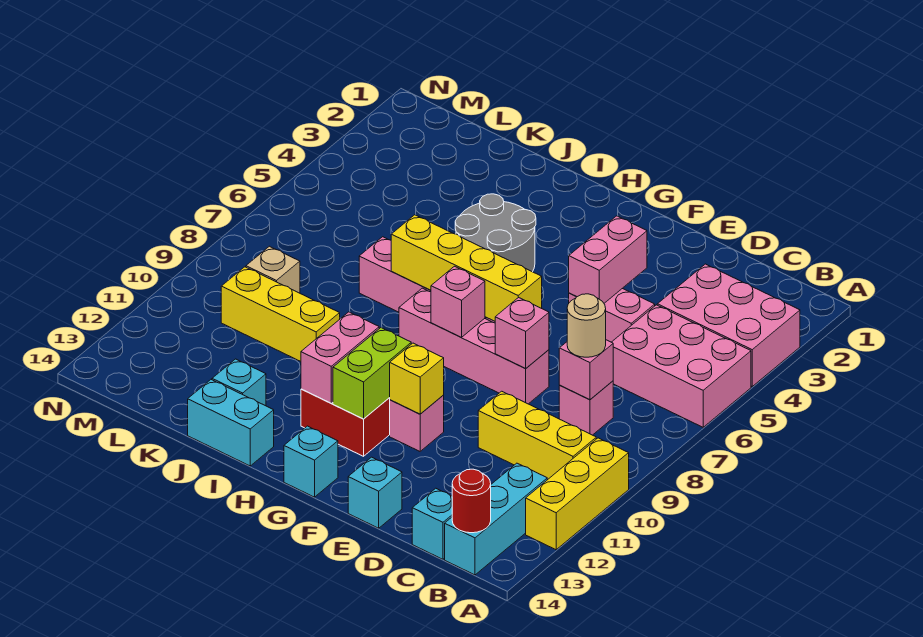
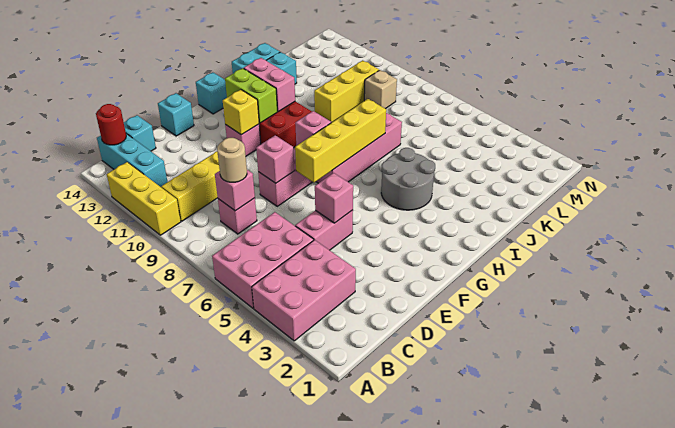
pink brick E4:E5 level 2 -> pink brick E5 level 2

